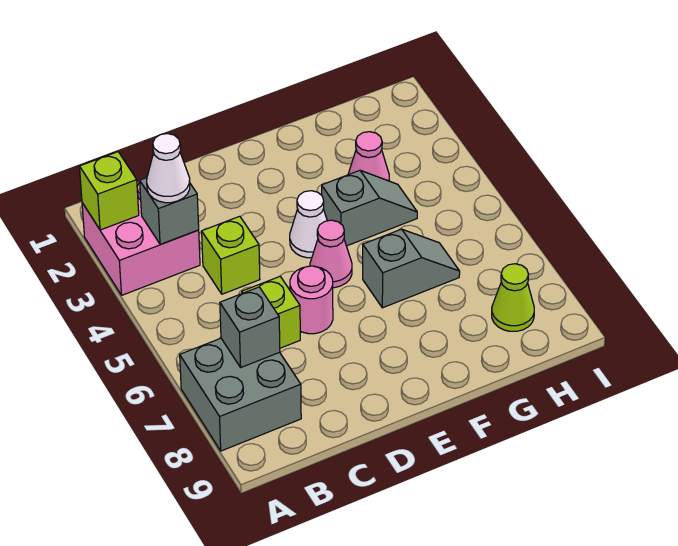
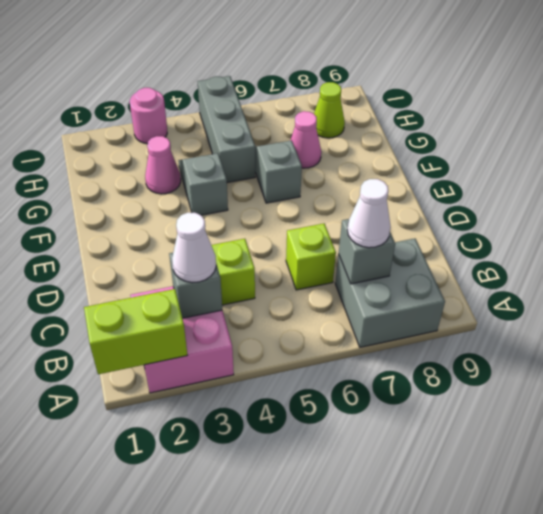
lime brick A2 level 2 -> lime brick A1:A2 level 2
pink round brick D6 level 1 -> pink round brick I3 level 1
white cone E4 level 1 -> white cone B7 level 3
pink cone E5 level 1 -> pink cone G7 level 1
none -> grey brick G5:I5 level 1

